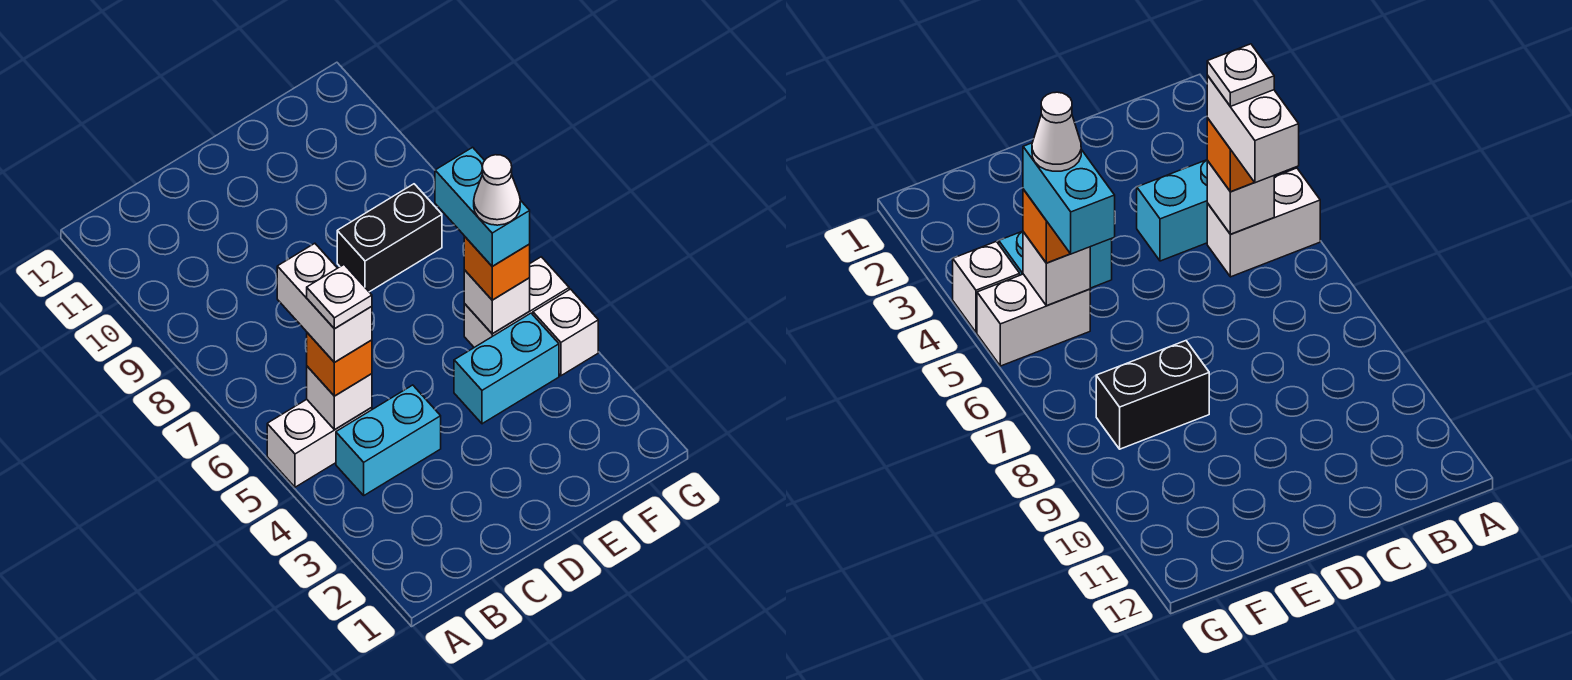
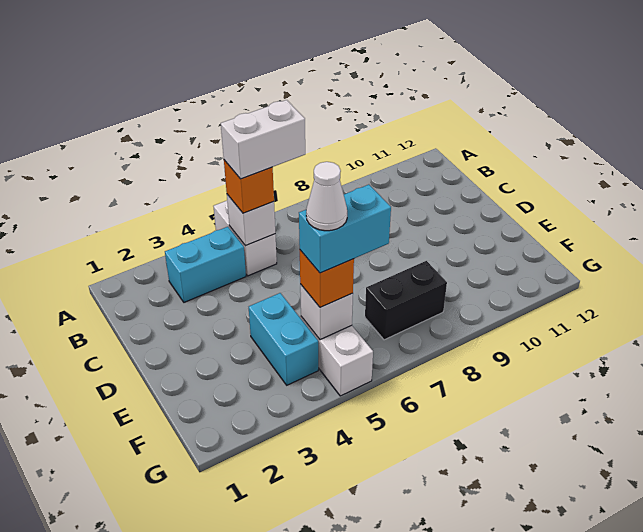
cyan brick B4:C4 level 1 -> cyan brick B3:B4 level 1
white plate B5 level 5 -> none
black brick E8:F8 level 1 -> black brick F7:F8 level 1
white brick G4 level 1 -> none

